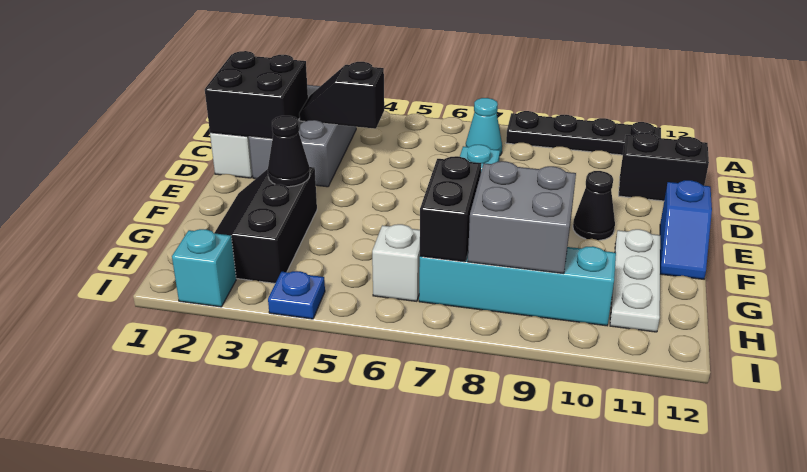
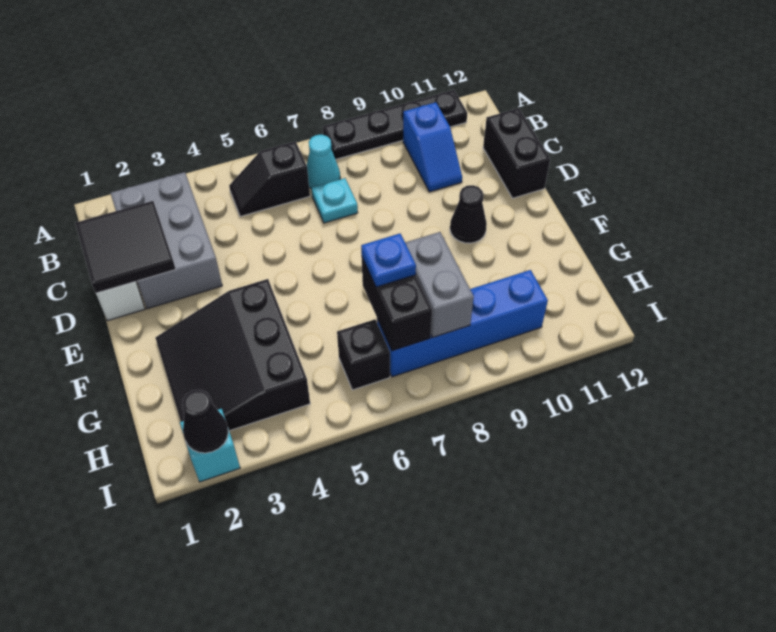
black brick C1:D2 level 2 -> black tile C1:D2 level 2
black slope C3:C4 level 2 top 4 -> black slope B5:B6 level 1 top 6
black brick C11:C12 level 1 -> black brick C12:D12 level 1
blue slope E12:F12 level 1 top E -> blue slope B10:C10 level 1 top B
black slope F2:H3 level 1 top 3 -> black slope F2:H4 level 1 top 4
black cone F3 level 2 -> black cone I2 level 2
white plate F11:H11 level 1 -> none
grey brick G8:H9 level 2 -> grey brick G8:H8 level 2
white brick H6 level 1 -> black brick H6 level 1
cyan brick H7:H10 level 1 -> blue brick H7:H10 level 1
blue plate I4 level 1 -> blue plate G7 level 3

